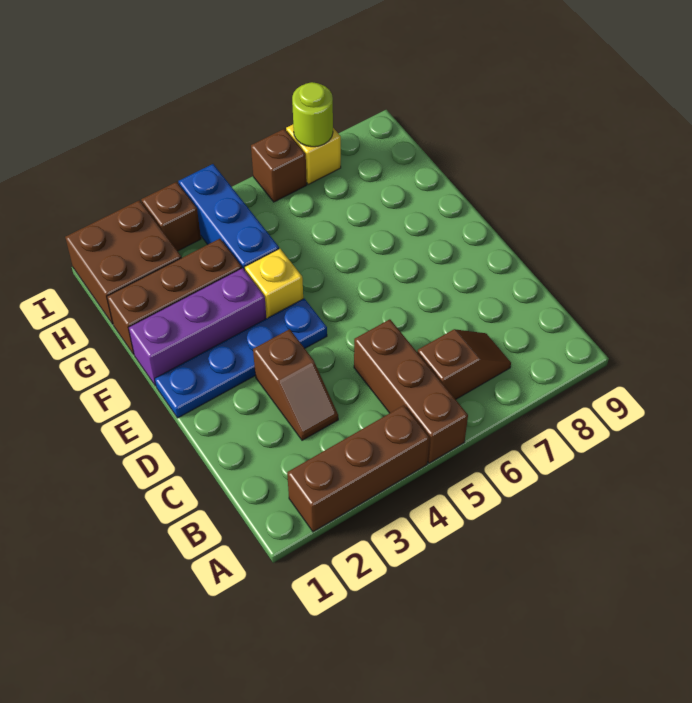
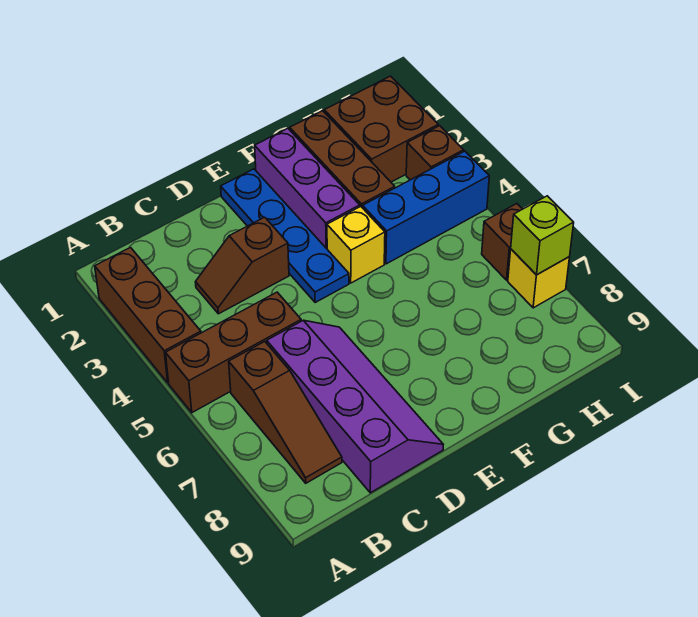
brown slope B6:B7 level 1 top 6 -> brown slope B6:B8 level 1 top 6
none -> purple slope C6:D9 level 1 top C
lime round brick I7 level 2 -> lime brick I7 level 2

